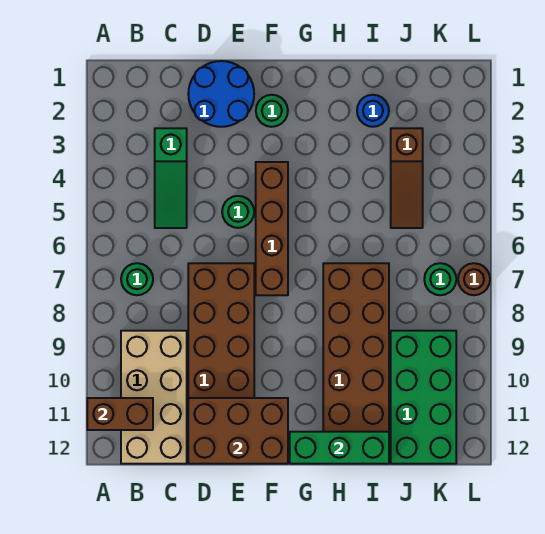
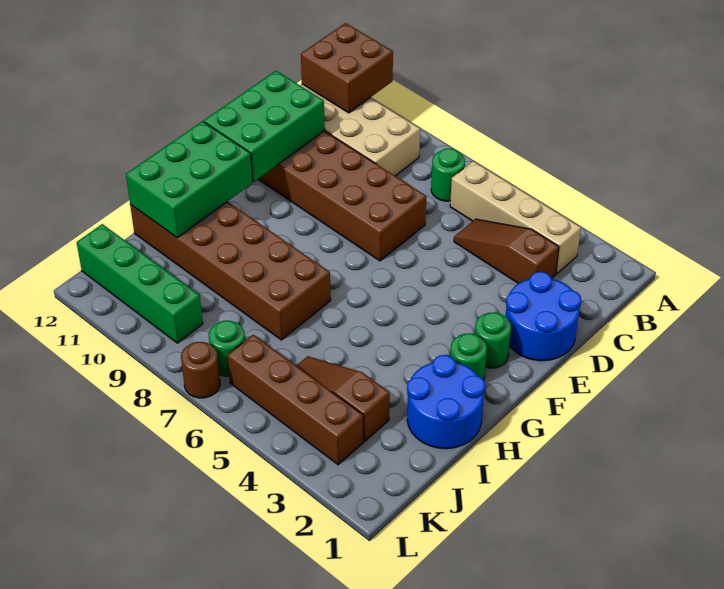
brown brick A11:B11 level 2 -> brown brick A11:B12 level 2
none -> tan brick B3:B6 level 1
green slope C3:C5 level 1 top 3 -> brown slope C3:C5 level 1 top 3
brown brick D11:F12 level 2 -> green brick D11:F12 level 2
green round brick E5 level 1 -> green round brick G2 level 1
brown brick F4:F7 level 1 -> brown brick K3:K6 level 1
green brick G12:I12 level 2 -> green brick G11:I12 level 2
blue round brick I2 level 1 -> blue round brick H1:I2 level 1
green brick J9:K12 level 1 -> green brick K9:K12 level 1

